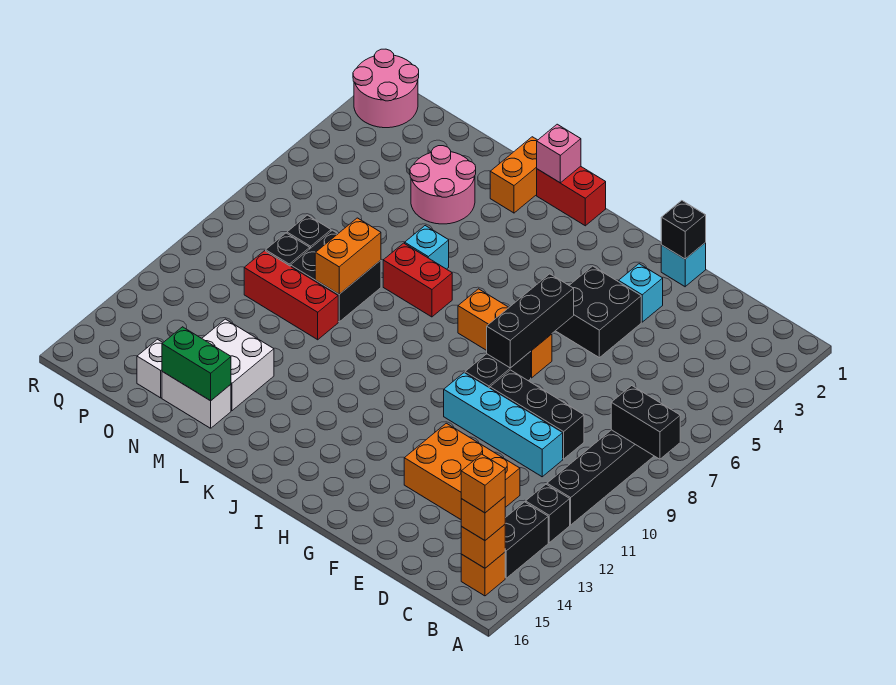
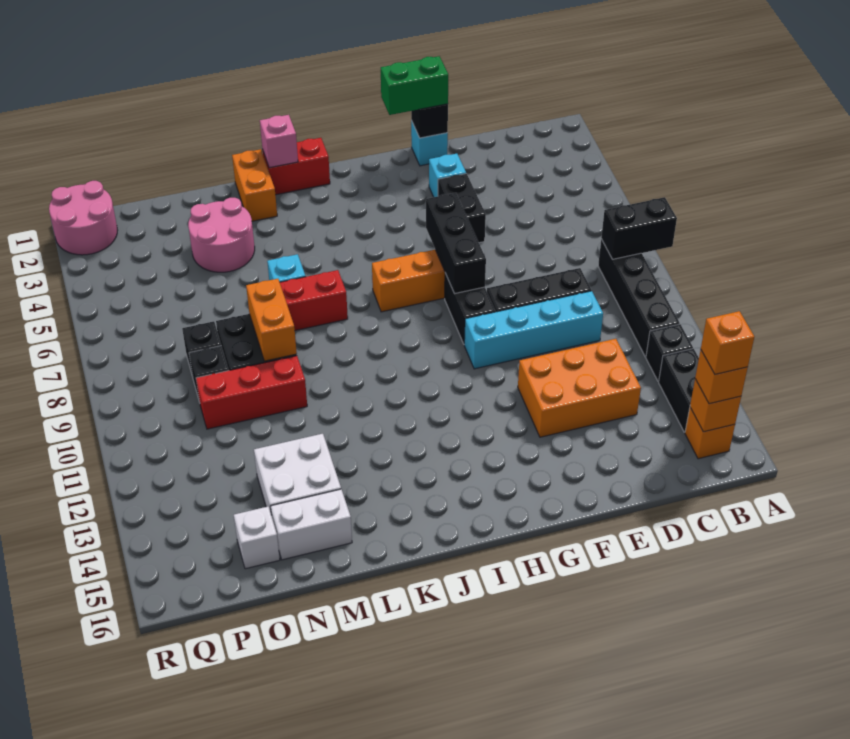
black brick F4:G5 level 1 -> black brick F4:F5 level 1
green brick M15:N15 level 2 -> green brick F1:G1 level 3

